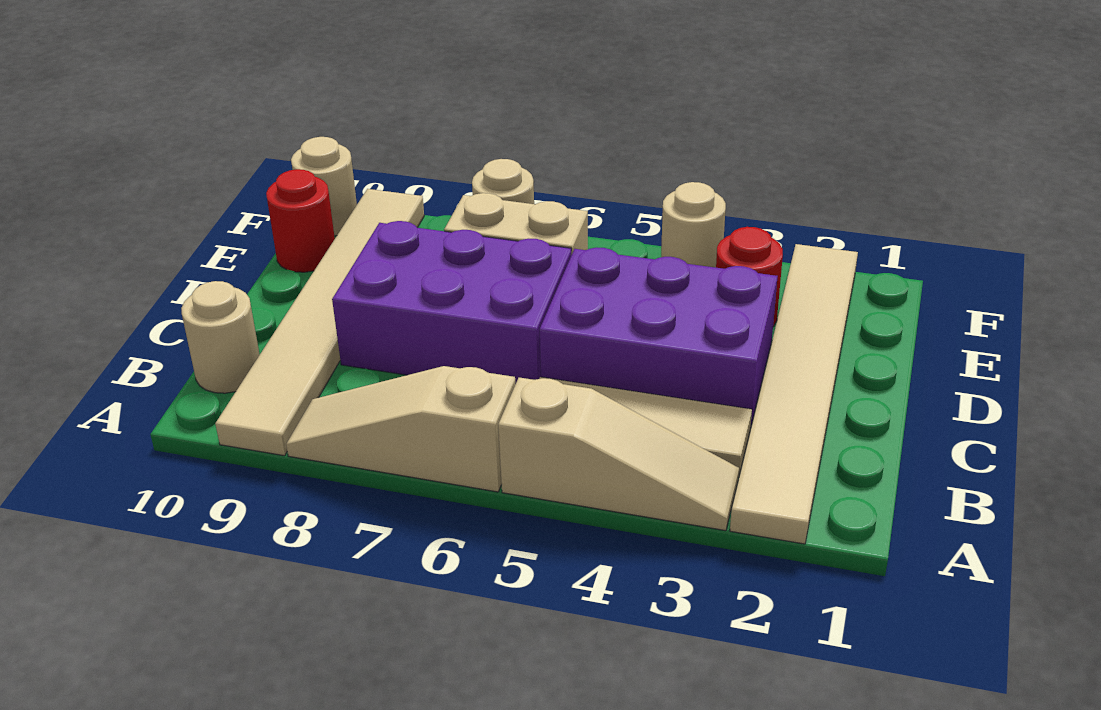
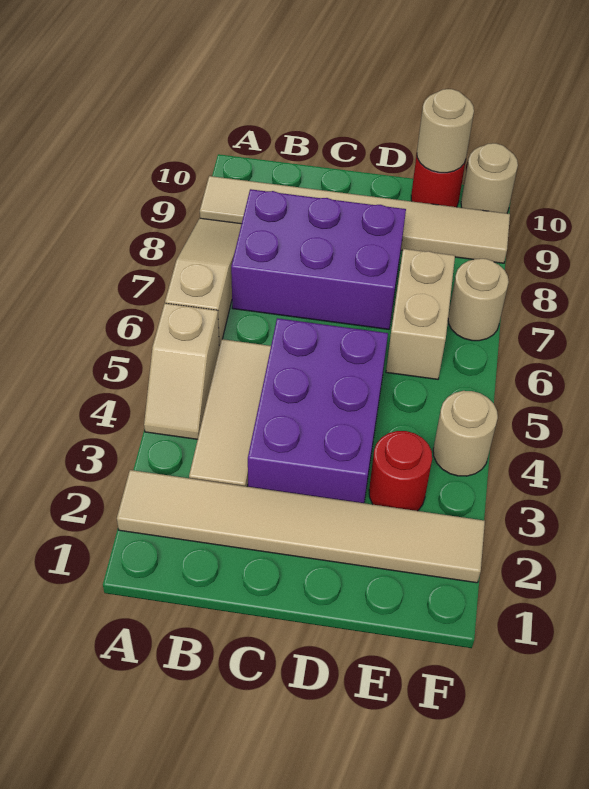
tan slope A3:A5 level 1 top 5 -> tan slope A4:A5 level 1 top 5
tan round brick B10 level 1 -> tan round brick E10 level 2
purple brick C6:D8 level 1 -> purple brick B7:D8 level 1

